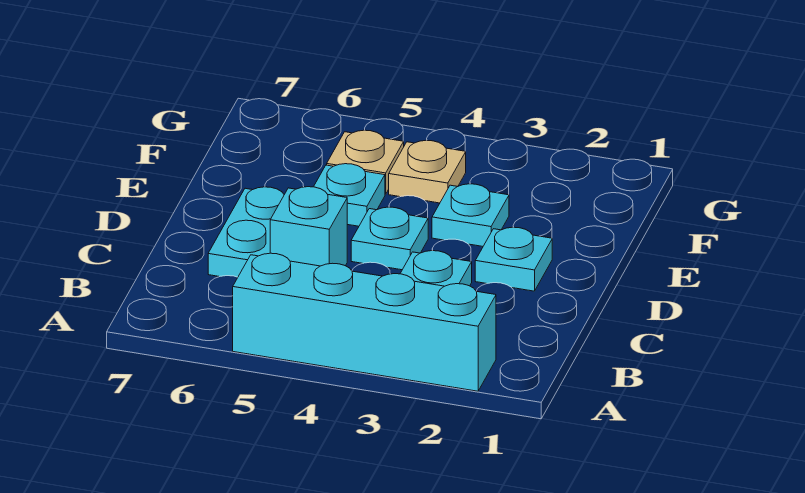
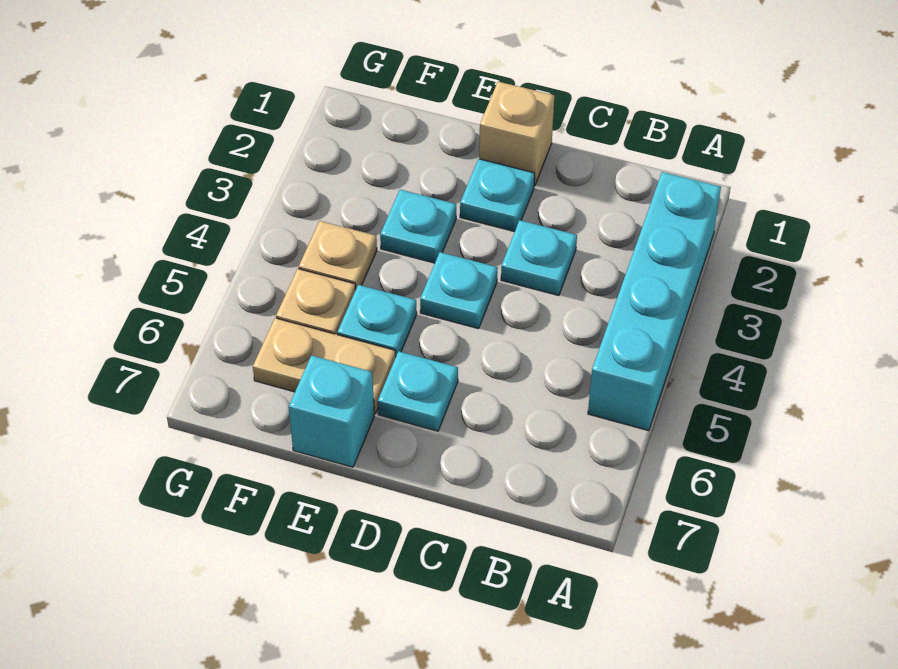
cyan brick C5 level 1 -> cyan brick E7 level 1
cyan plate C6:D6 level 1 -> cyan plate D6 level 1
none -> tan brick D1 level 1
none -> tan plate E6:F6 level 1

